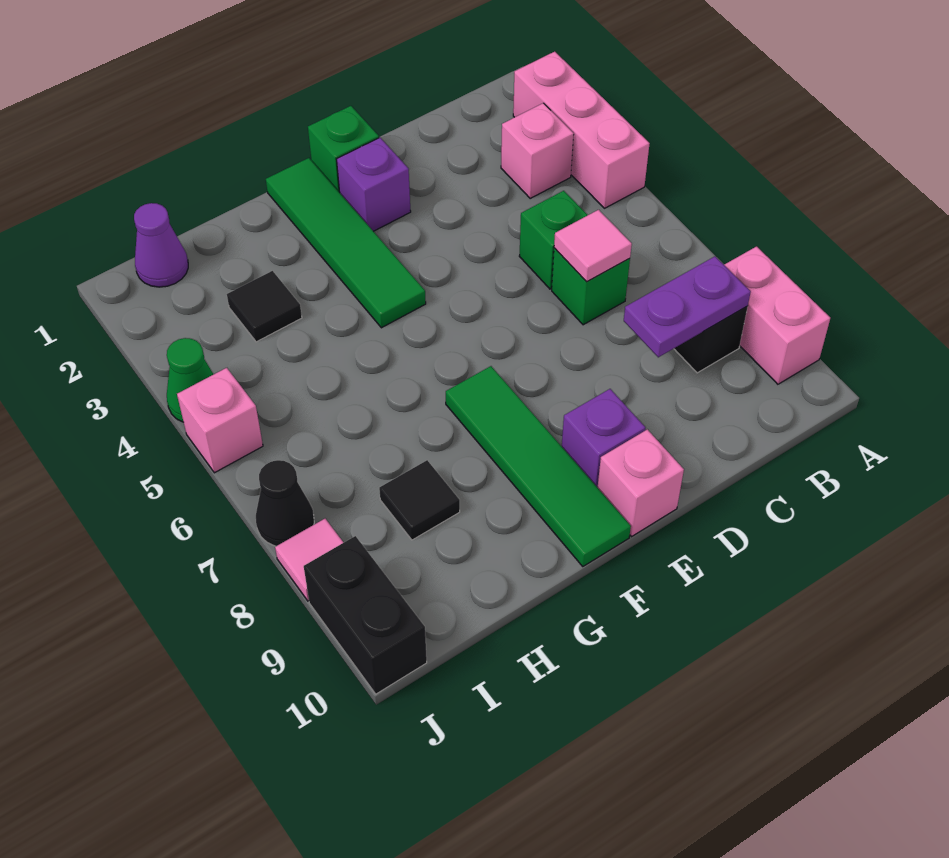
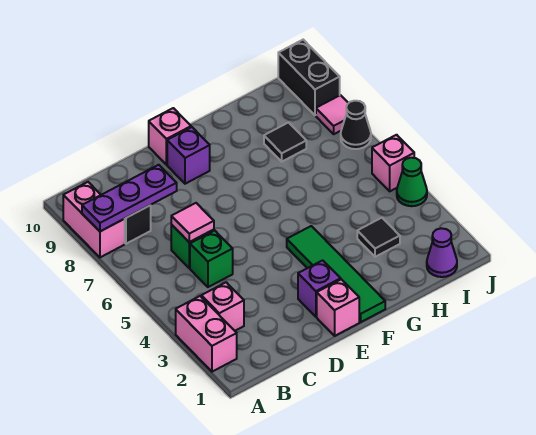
pink brick A2:A4 level 1 -> pink brick A2:A3 level 1
purple plate B8:C8 level 2 -> purple plate A8:C8 level 2
green brick E1 level 1 -> pink brick E1 level 1
green tile F7:F10 level 1 -> none

